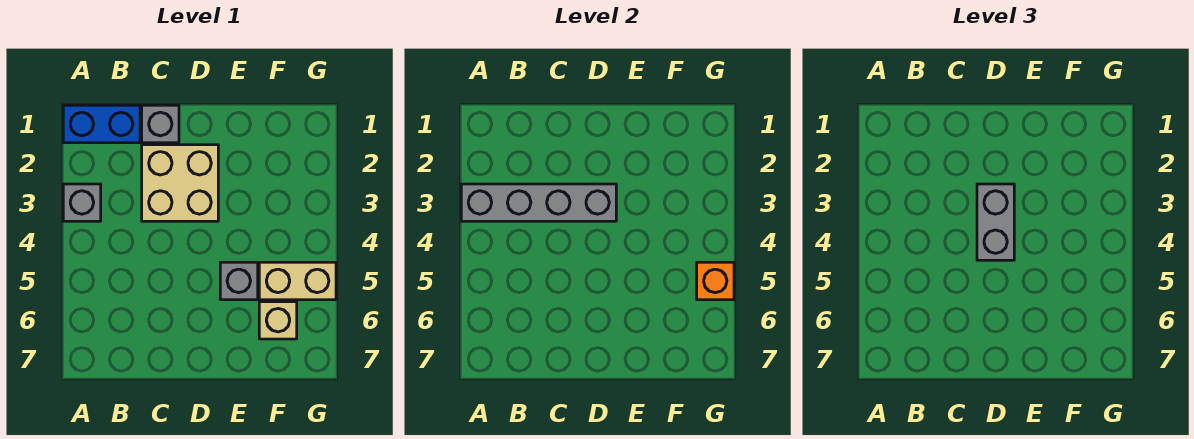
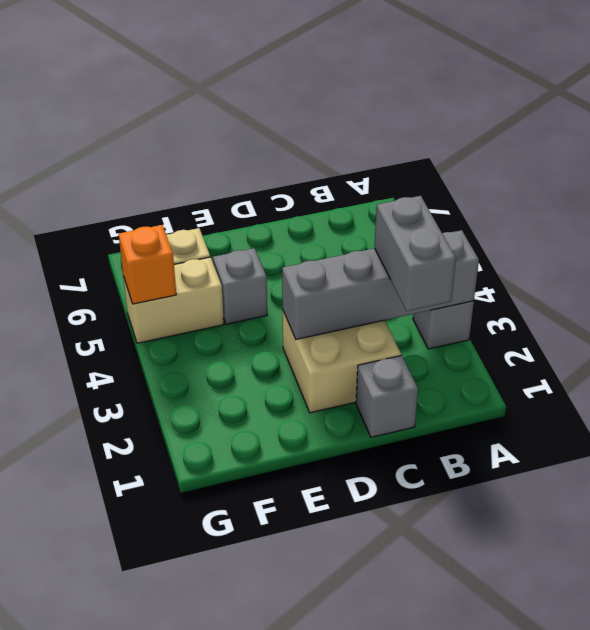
blue brick A1:B1 level 1 -> none
grey brick D3:D4 level 3 -> grey brick B2:B3 level 3

